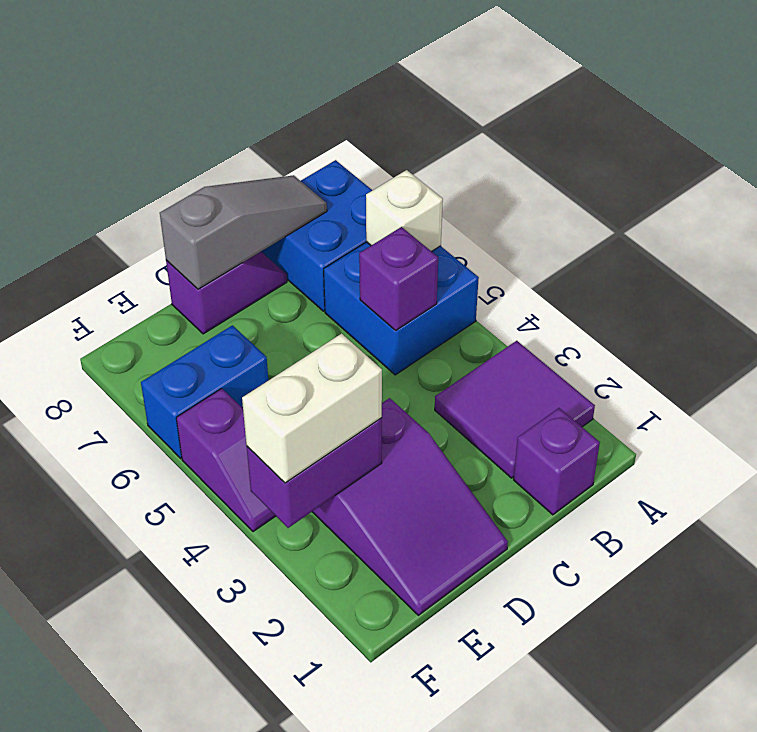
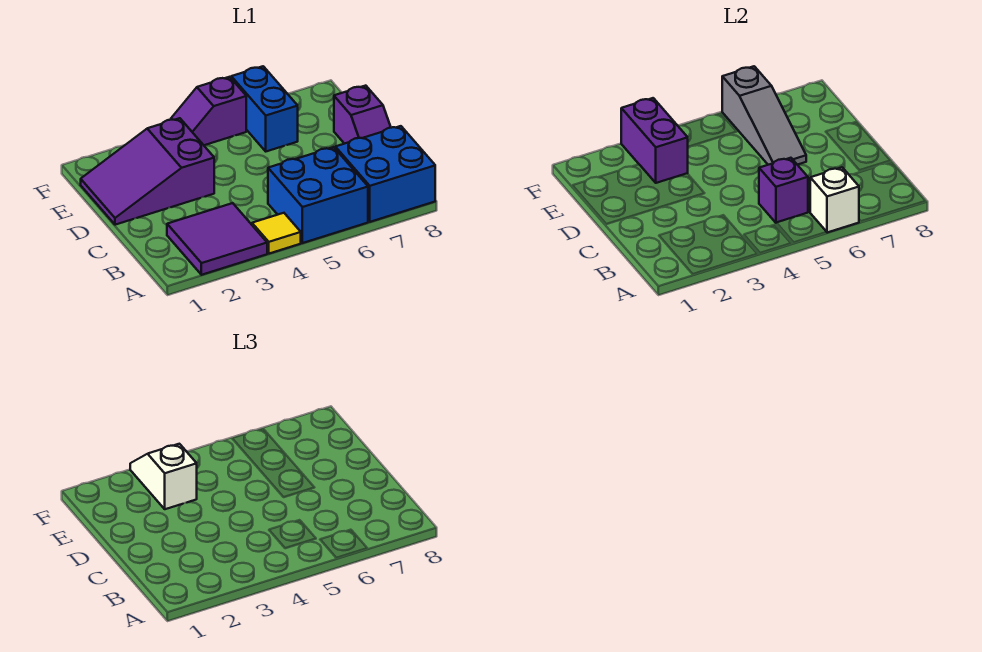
none -> yellow tile A4 level 1
purple brick B1 level 1 -> none
grey slope B8:D8 level 2 top D -> grey slope D6:F6 level 2 top F
white brick E3:F3 level 3 -> white slope E3:F3 level 3 top E

